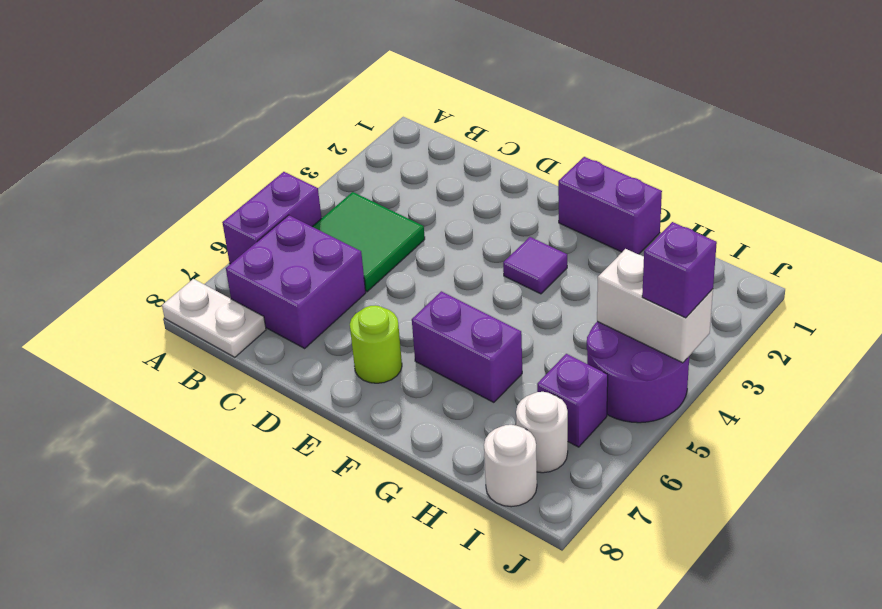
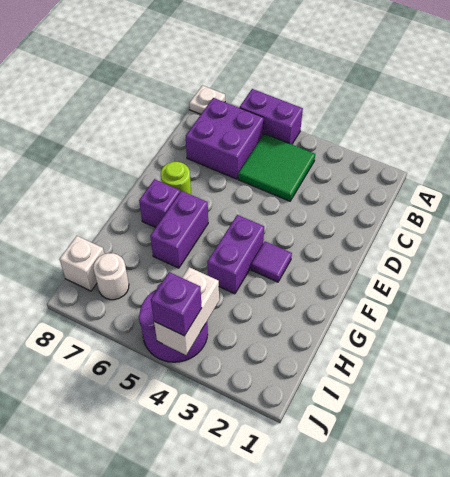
white plate A8:B8 level 1 -> white plate A8 level 1
purple brick F1:G1 level 1 -> purple brick F4:G4 level 1
purple brick I6 level 1 -> purple brick F7 level 1
white round brick I8 level 1 -> white brick I8 level 1

